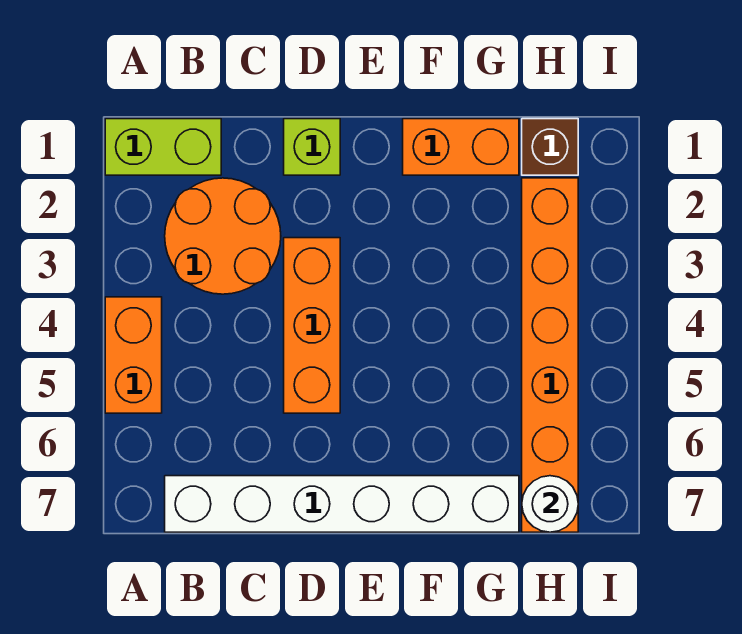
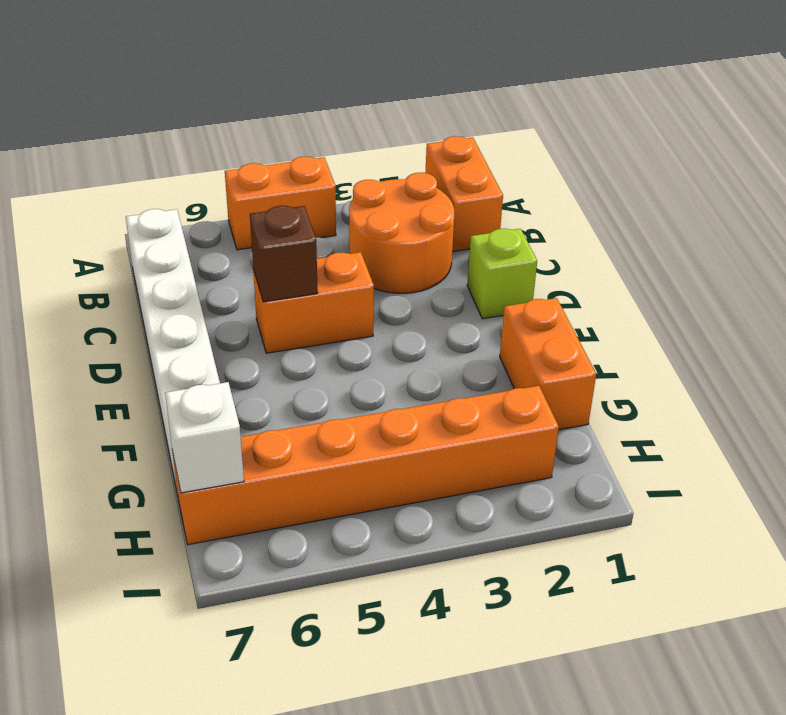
lime brick A1:B1 level 1 -> orange brick A1:B1 level 1
orange brick D3:D5 level 1 -> orange brick D4:D5 level 1
brown brick H1 level 1 -> brown brick D5 level 2
white round brick H7 level 2 -> white brick H7 level 2

